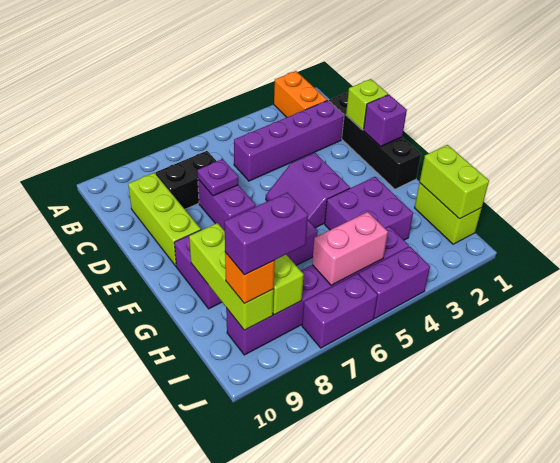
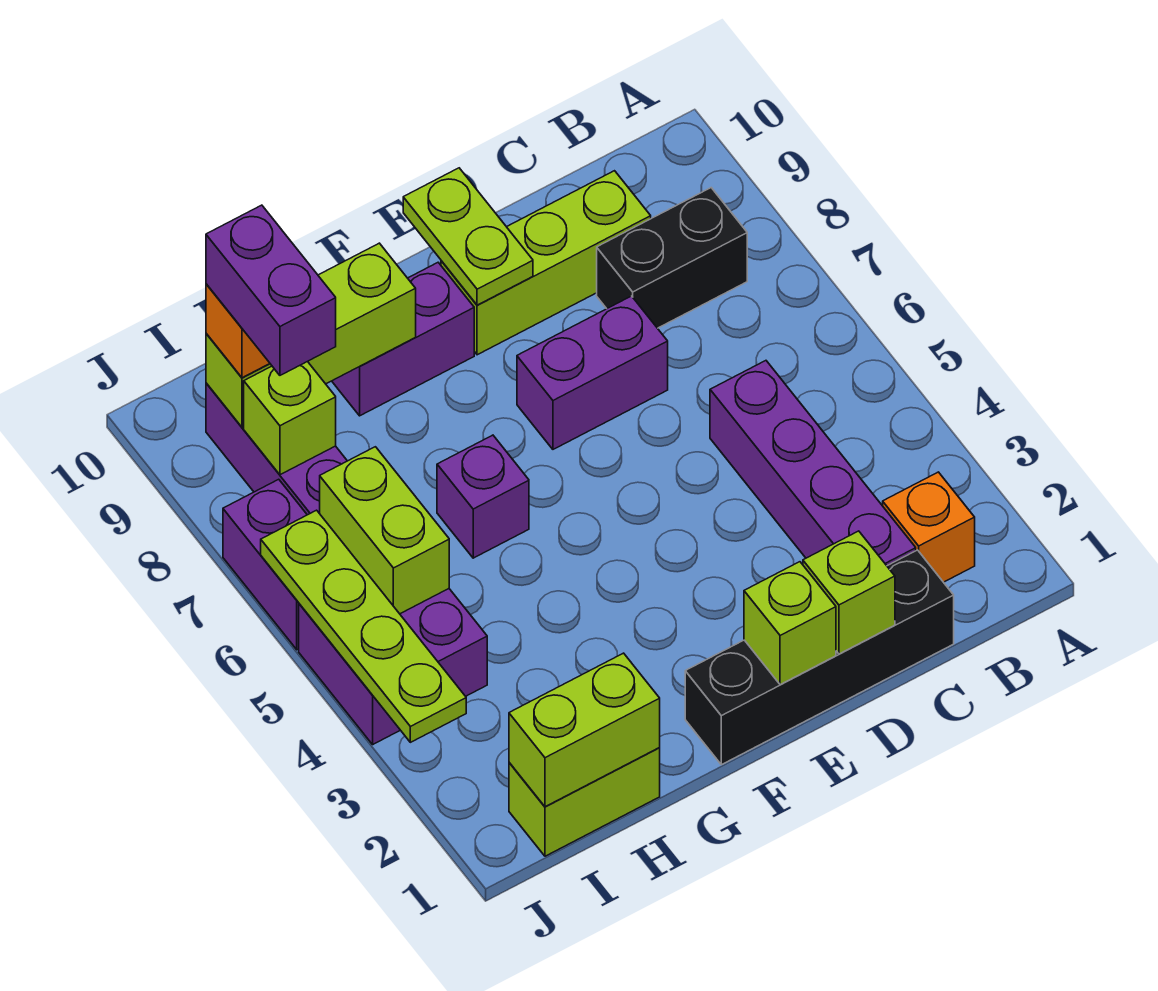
orange brick A2:B2 level 1 -> orange brick B2 level 1
black brick C7:C8 level 1 -> black brick B8:C8 level 1
purple plate D7 level 2 -> none
purple brick E1 level 2 -> lime brick E1 level 2
purple slope E4:F5 level 1 top 4 -> none
none -> lime plate E9:E10 level 2
purple brick G3:H4 level 1 -> none
pink brick I5:I6 level 2 -> lime brick I5:I6 level 2
none -> lime plate J3:J6 level 2

